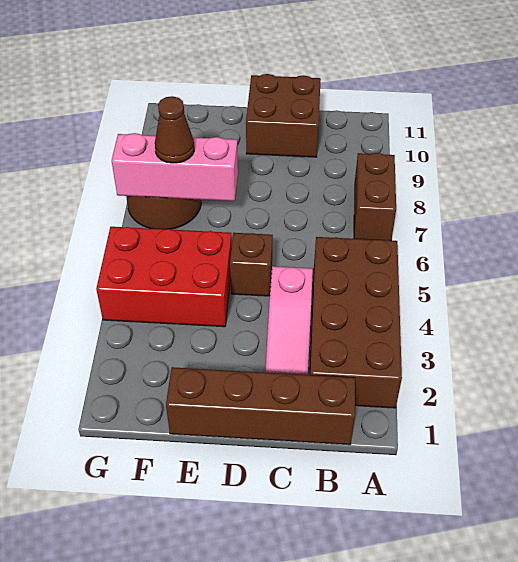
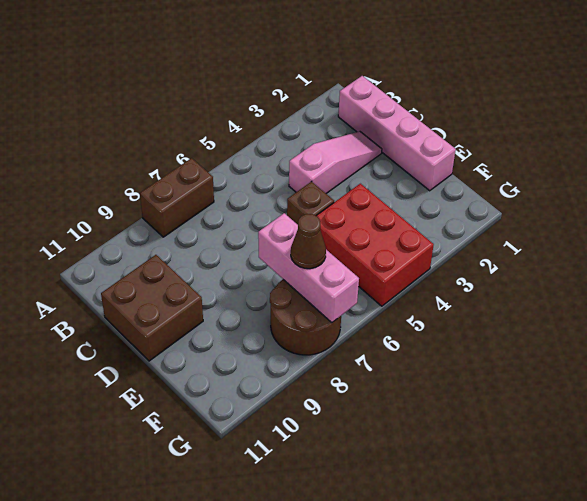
brown brick A2:B5 level 1 -> none
brown brick B1:E1 level 1 -> pink brick B1:E1 level 1

